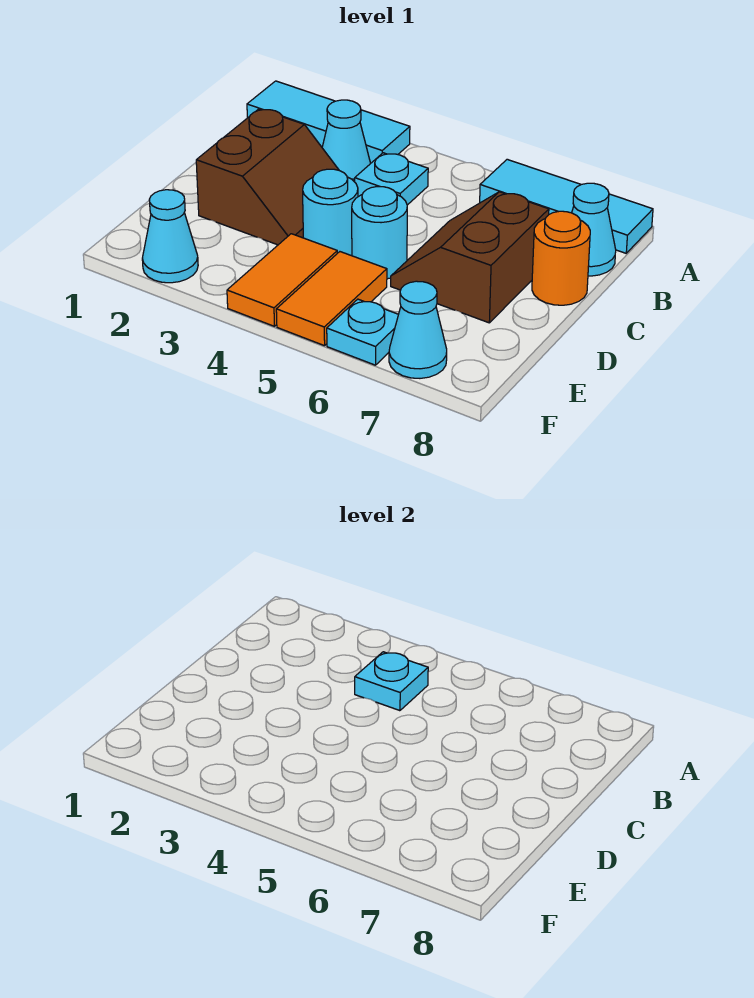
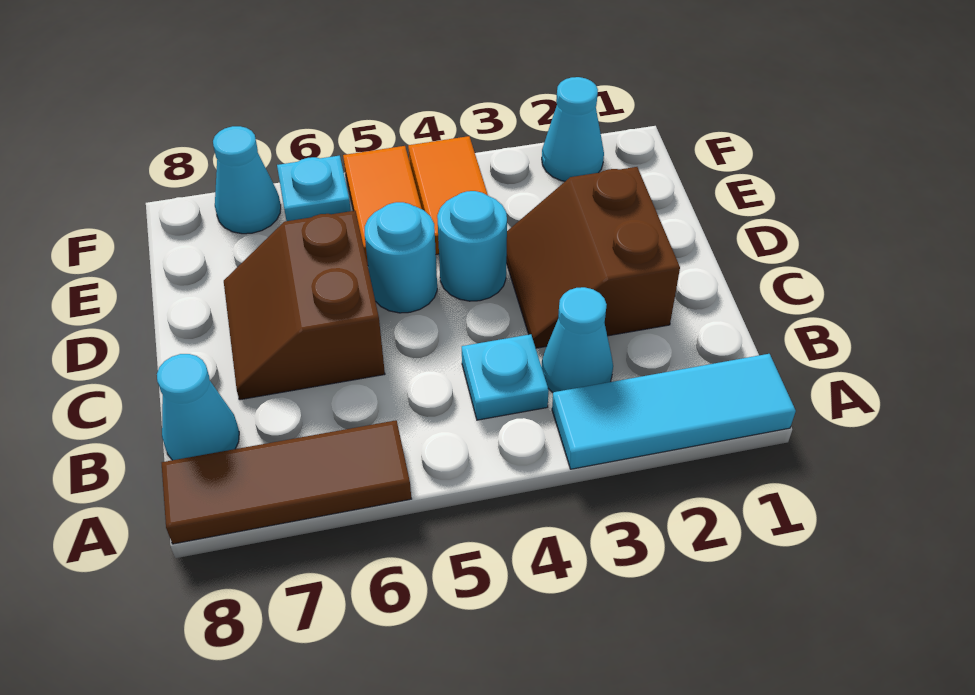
cyan tile A6:A8 level 1 -> brown tile A6:A8 level 1
cyan plate B4 level 2 -> none
brown slope C6:D7 level 1 top 7 -> brown slope C6:D7 level 1 top 6
orange round brick C8 level 1 -> none

